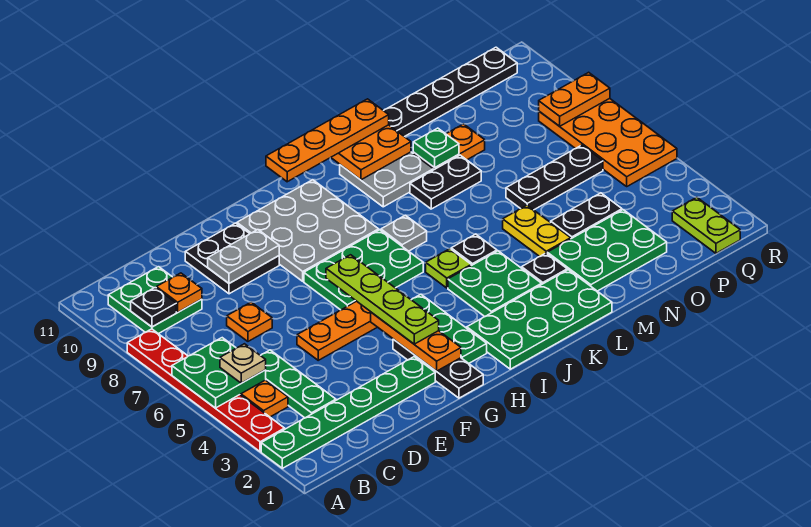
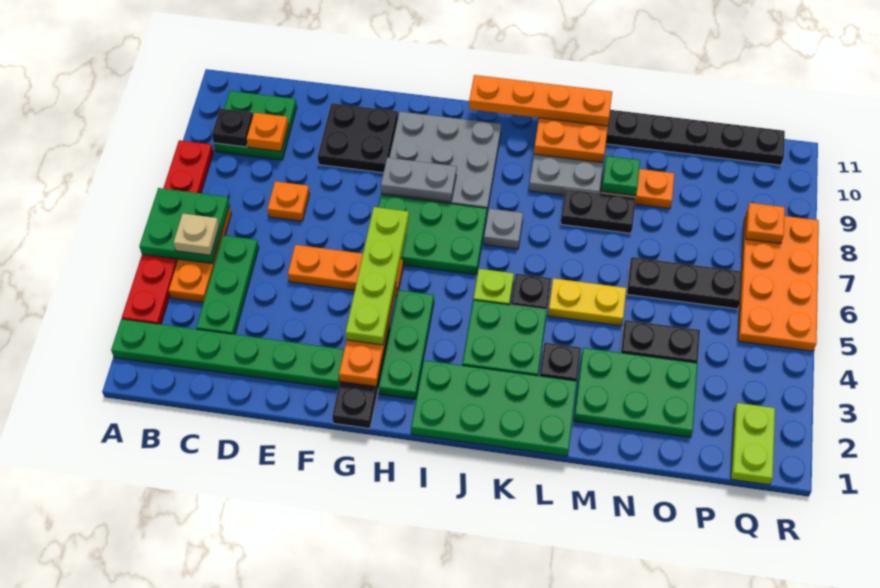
grey plate E9:F9 level 2 -> grey plate G8:H8 level 2
yellow plate M4:M5 level 1 -> yellow plate L5:M5 level 1
orange plate Q8:R8 level 2 -> orange plate Q8 level 2

